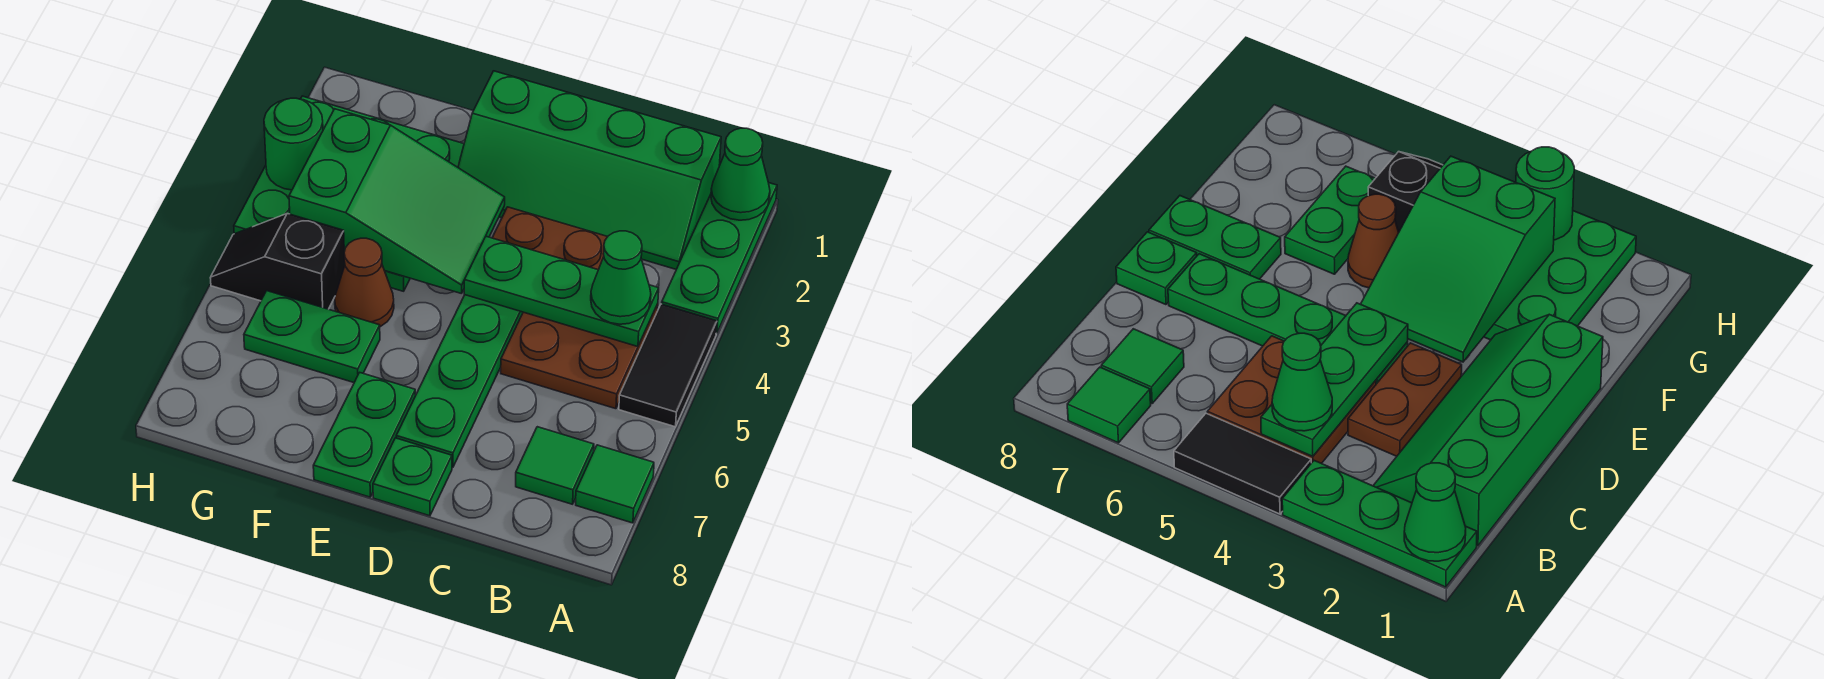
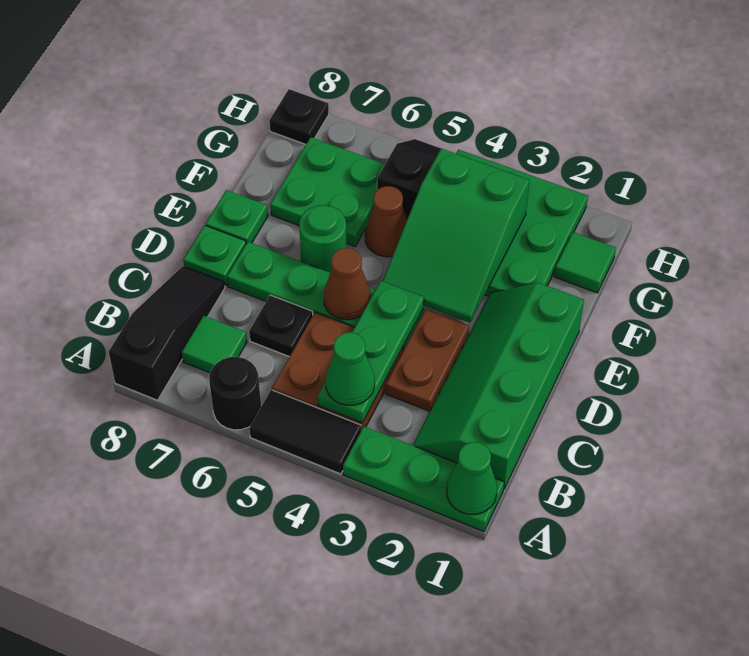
none -> black round brick A6 level 1
green tile A7 level 1 -> green tile G1 level 1
none -> black slope A8:C8 level 1 top A
none -> black plate C6 level 1
none -> brown cone D5 level 2
green plate E7:E8 level 1 -> green plate E8 level 1
green plate F6:G6 level 1 -> green plate F6:G7 level 1
green round brick H3 level 2 -> green round brick E6 level 1
none -> black plate H8 level 1

